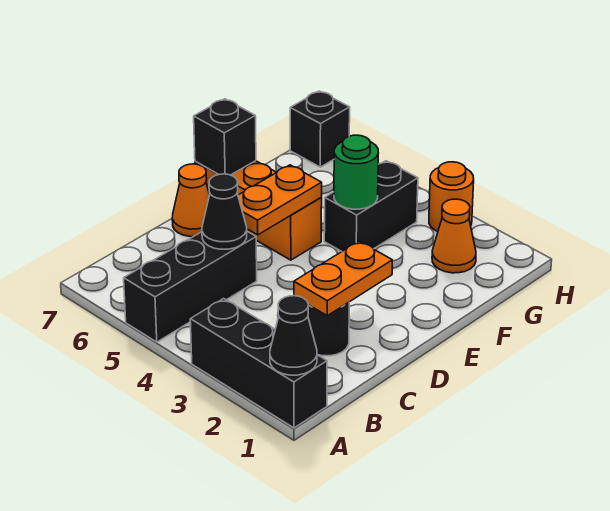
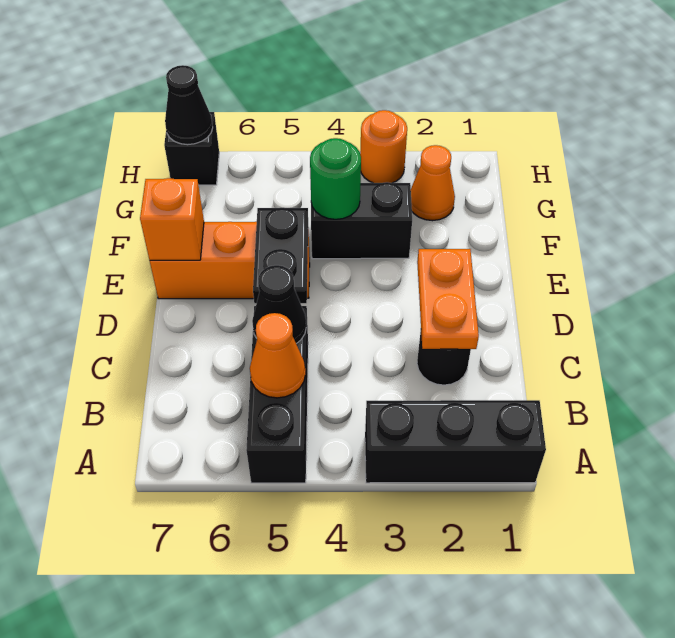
black cone A1 level 2 -> black cone H7 level 2
orange plate D5:E5 level 2 -> black plate D5:E5 level 2
orange cone D7 level 1 -> orange cone B5 level 2
black brick E7 level 2 -> orange brick E7 level 2
black brick F4:G4 level 1 -> black brick F3:F4 level 1

